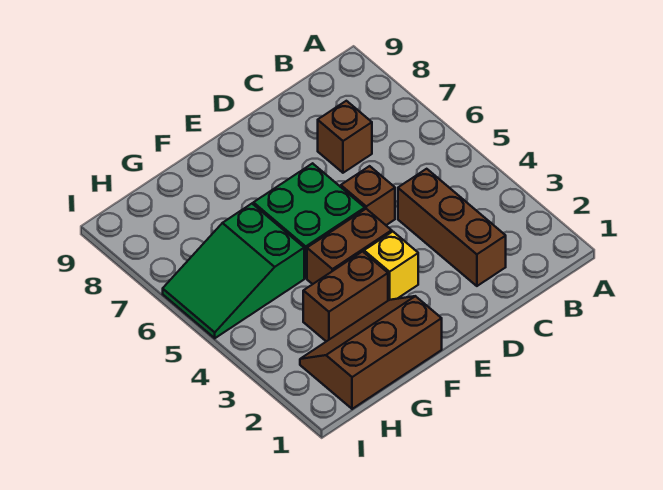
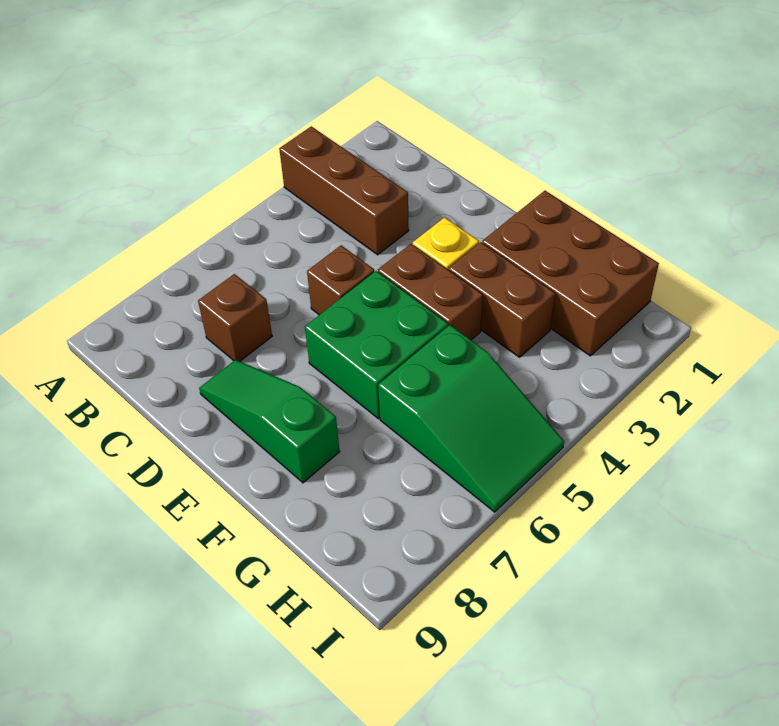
brown brick C2:C4 level 1 -> brown brick A3:C3 level 1
none -> green slope D8:F8 level 1 top F
brown slope F1:H2 level 1 top 1 -> brown brick F1:H2 level 1

